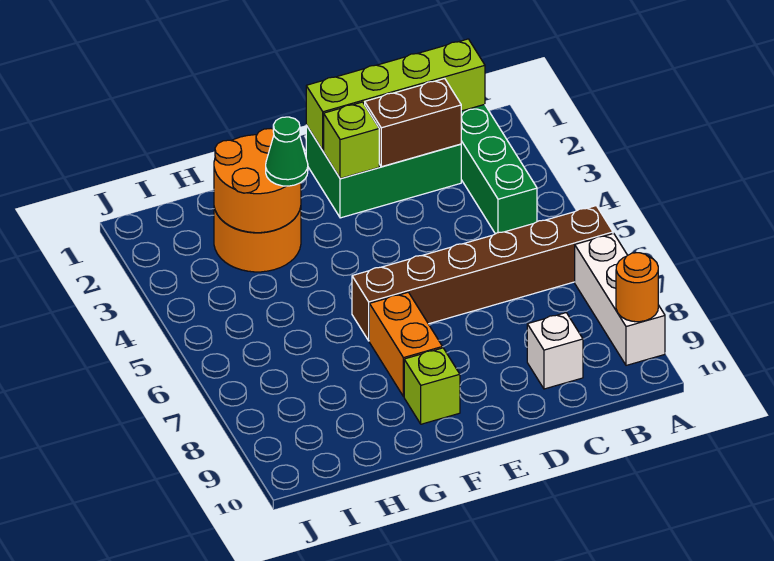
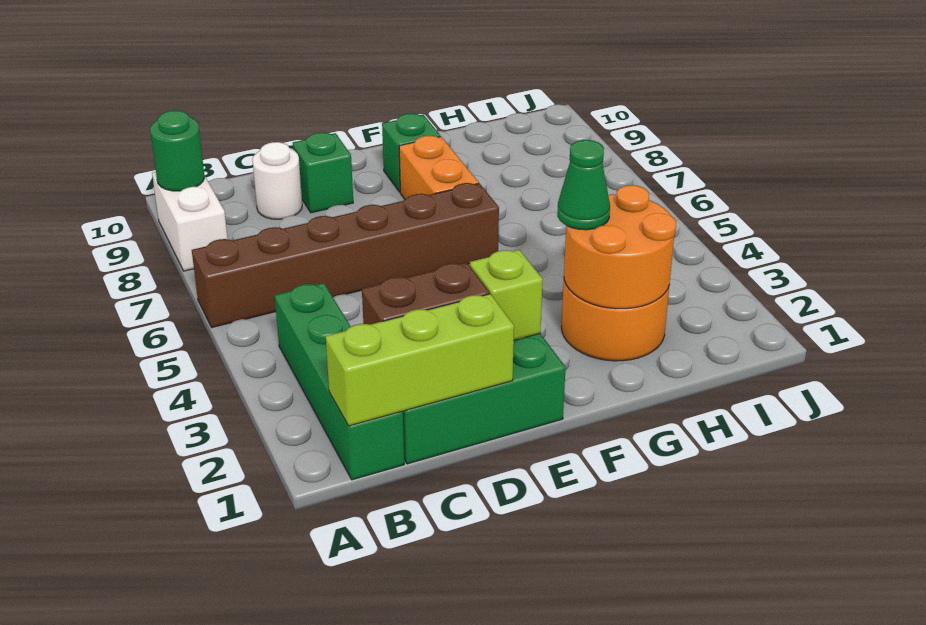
white brick A7:A9 level 1 -> white brick A8:A9 level 1
orange round brick A9 level 2 -> green round brick A9 level 2
lime brick B1:E1 level 2 -> lime brick B1:D1 level 2
white brick C9 level 1 -> white round brick C9 level 1
none -> green brick D9 level 1
lime brick F9 level 1 -> green brick F9 level 1

